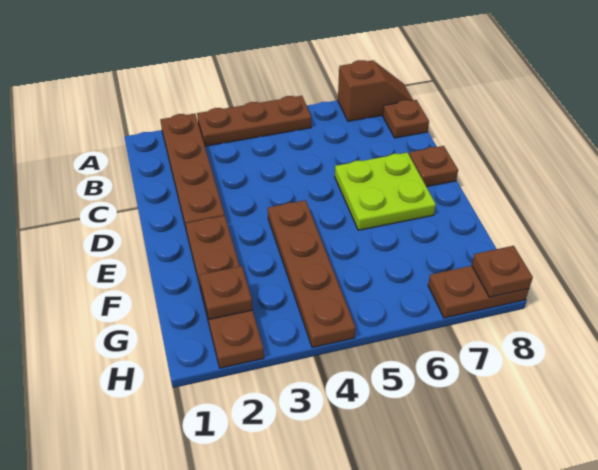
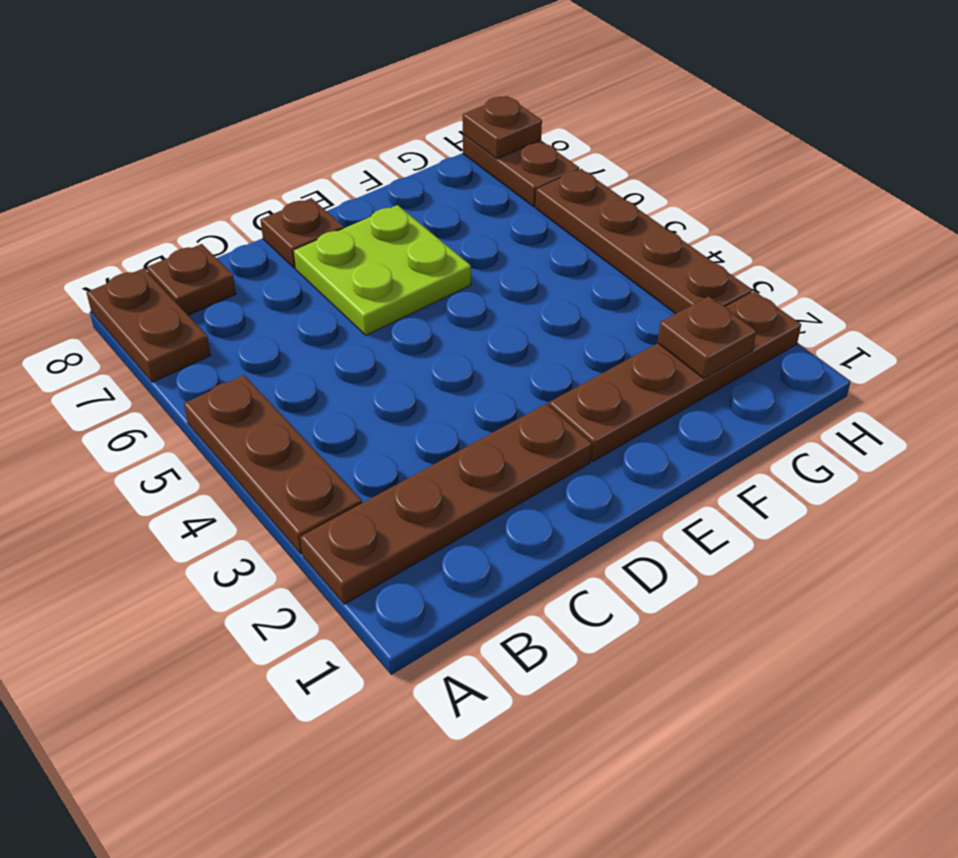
brown slope A7:A8 level 1 top 7 -> brown plate A7:A8 level 1
brown plate E4:H4 level 1 -> brown plate H3:H6 level 1

